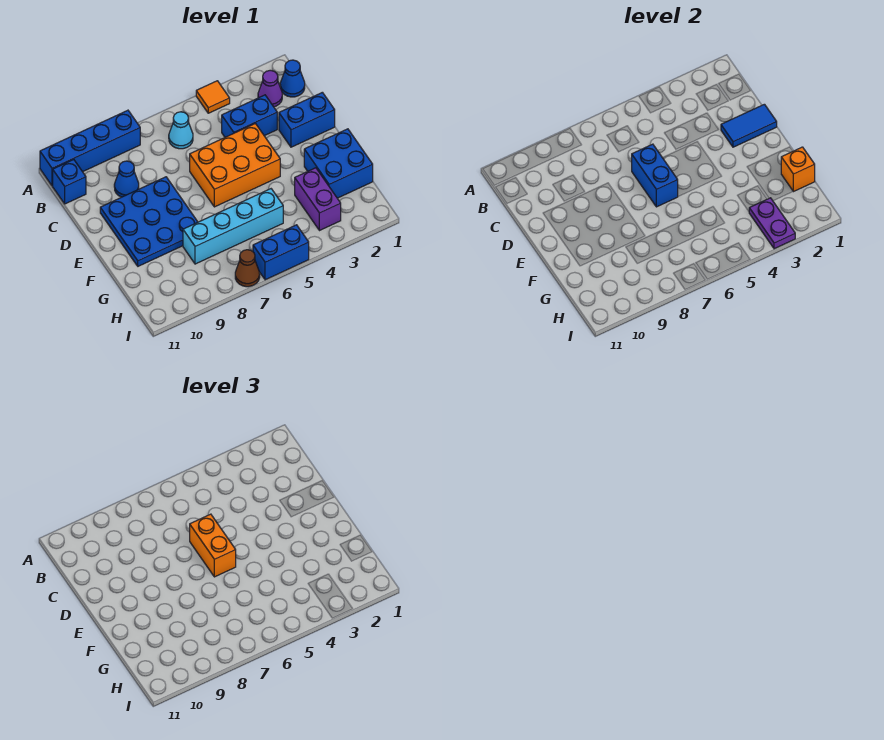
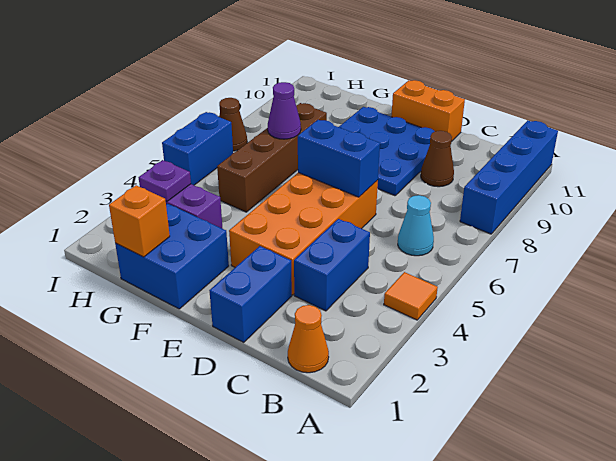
blue cone B1 level 1 -> orange cone B1 level 1
purple cone B2 level 1 -> purple cone G7 level 2
blue brick B11 level 1 -> none
blue cone C9 level 1 -> brown cone C9 level 1
blue tile D1:D2 level 2 -> none
orange brick D4:E6 level 1 -> orange brick D3:E6 level 1
orange brick D6:E6 level 3 -> orange brick D11:E11 level 1
cyan brick G5:G8 level 1 -> brown brick G5:G8 level 1
purple plate H3:I3 level 2 -> purple plate H3 level 2

